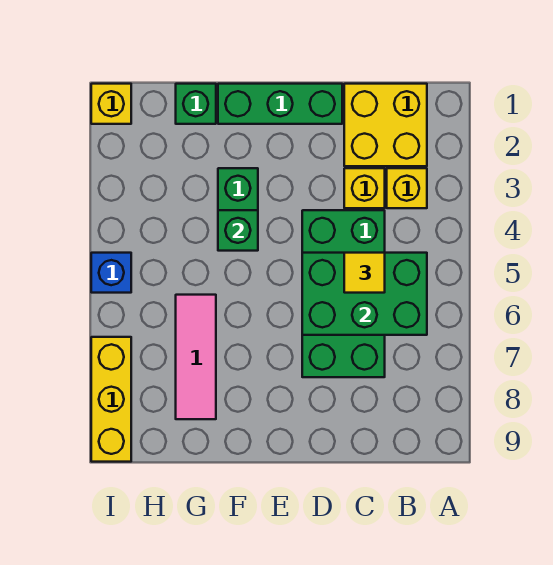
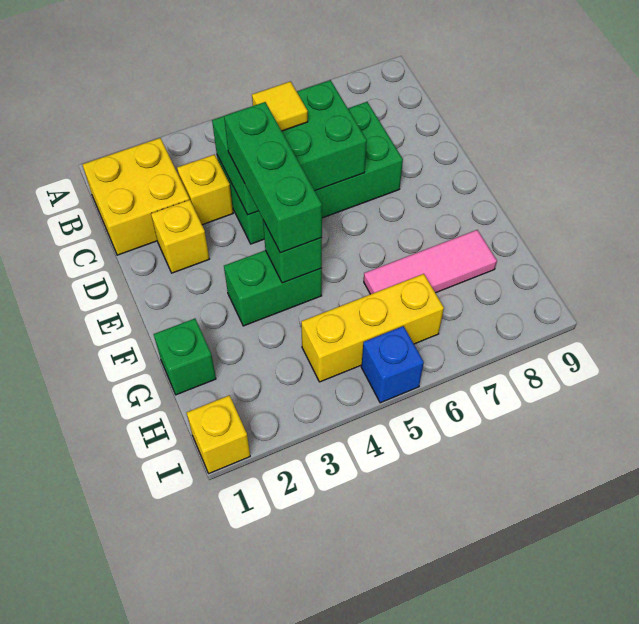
yellow brick B3 level 1 -> yellow brick D2 level 1
green brick B5:D6 level 2 -> green brick C4:D6 level 2
green brick D1:F1 level 1 -> green brick D4:F4 level 3
yellow brick I7:I9 level 1 -> yellow brick H4:H6 level 1

